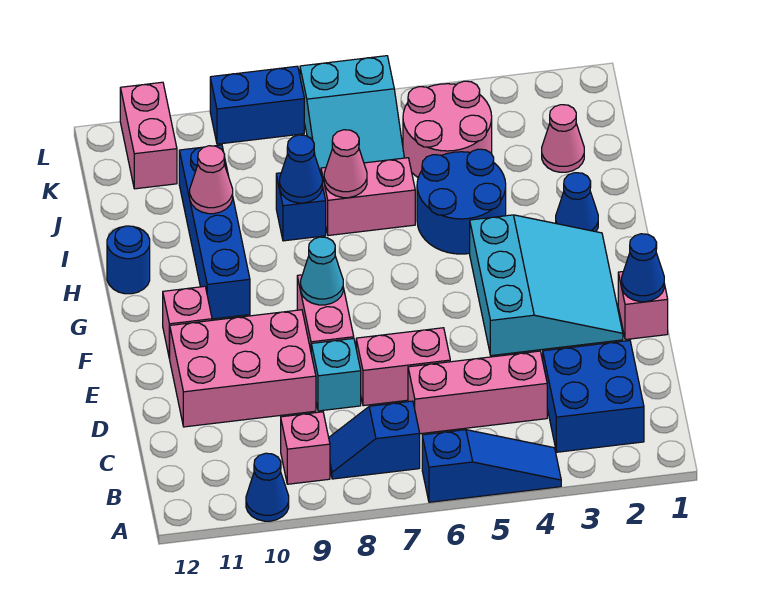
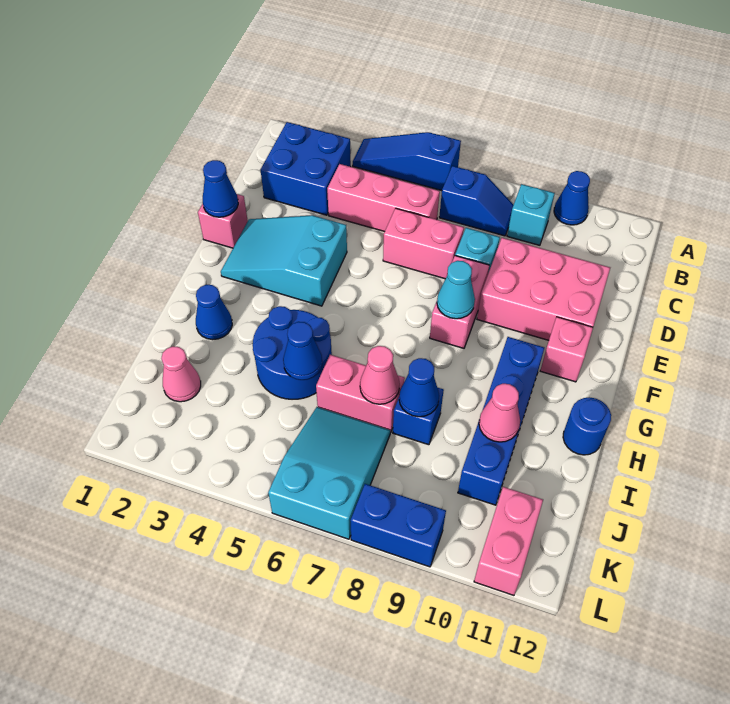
pink brick B9 level 1 -> cyan brick B9 level 1
cyan slope E2:G4 level 1 top 4 -> cyan slope E2:F4 level 1 top 4
none -> blue cone I5 level 2
pink round brick J4:K5 level 1 -> none

